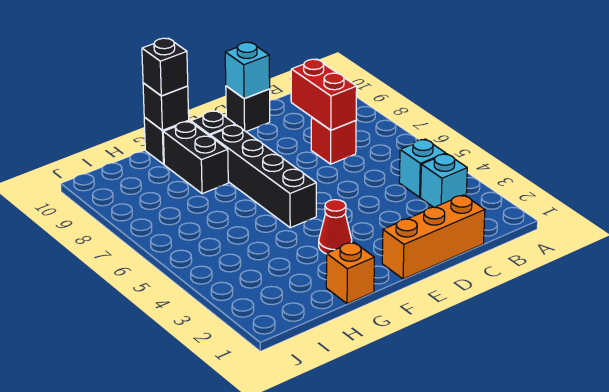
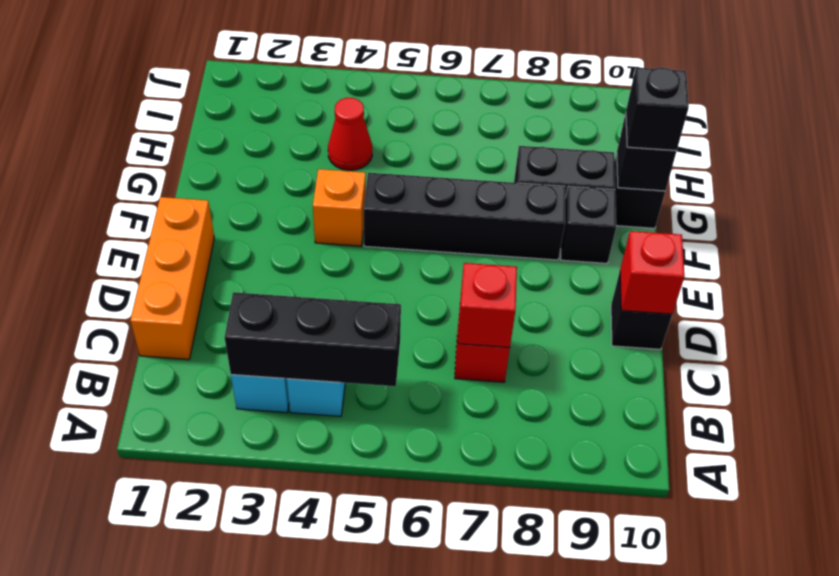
none -> black brick B3:B5 level 2
red brick C7:C8 level 2 -> red brick C7 level 2
cyan brick D10 level 2 -> red brick D10 level 2
red cone F3 level 1 -> red cone H4 level 1
orange brick G1 level 1 -> orange brick F4 level 1

